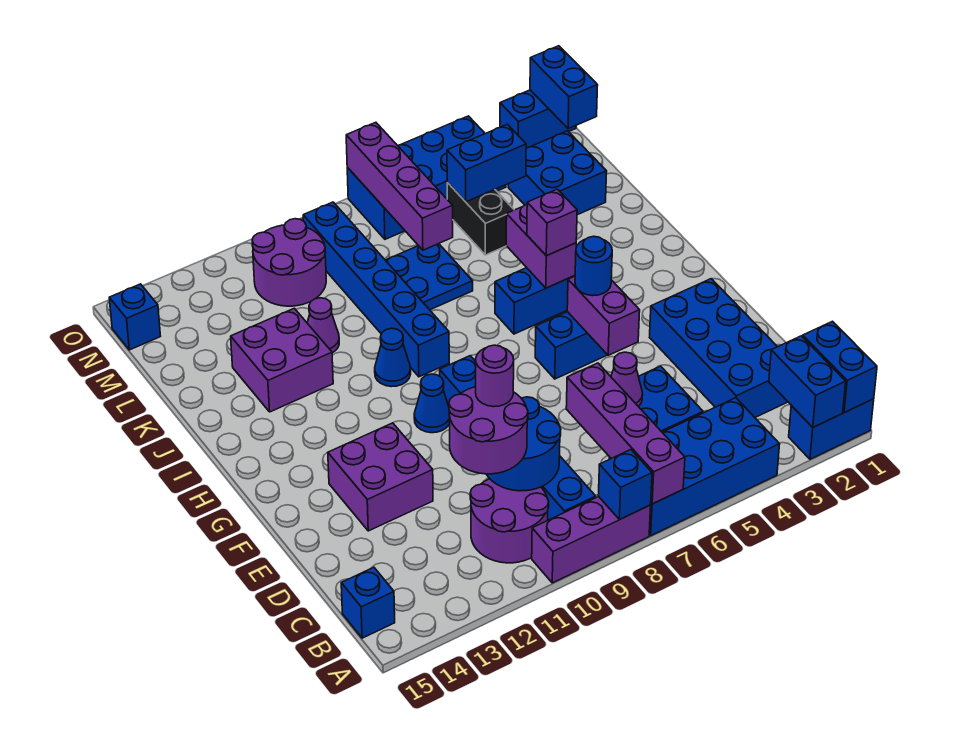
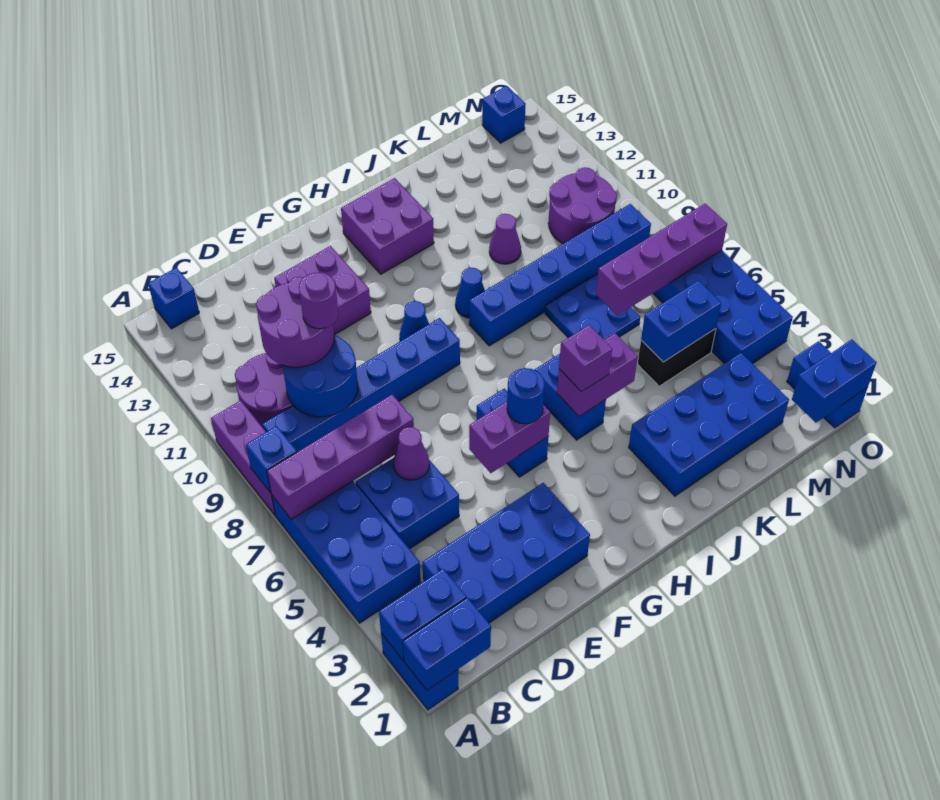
purple brick J12:K13 level 1 -> purple brick H13:I14 level 1
blue brick L2:M3 level 1 -> blue brick J2:M3 level 1
blue brick M4:M5 level 2 -> blue brick L5:M5 level 2

